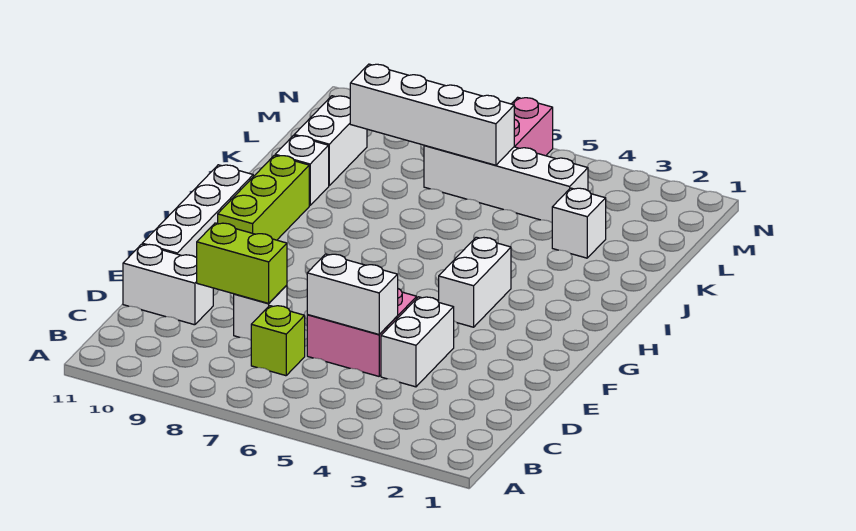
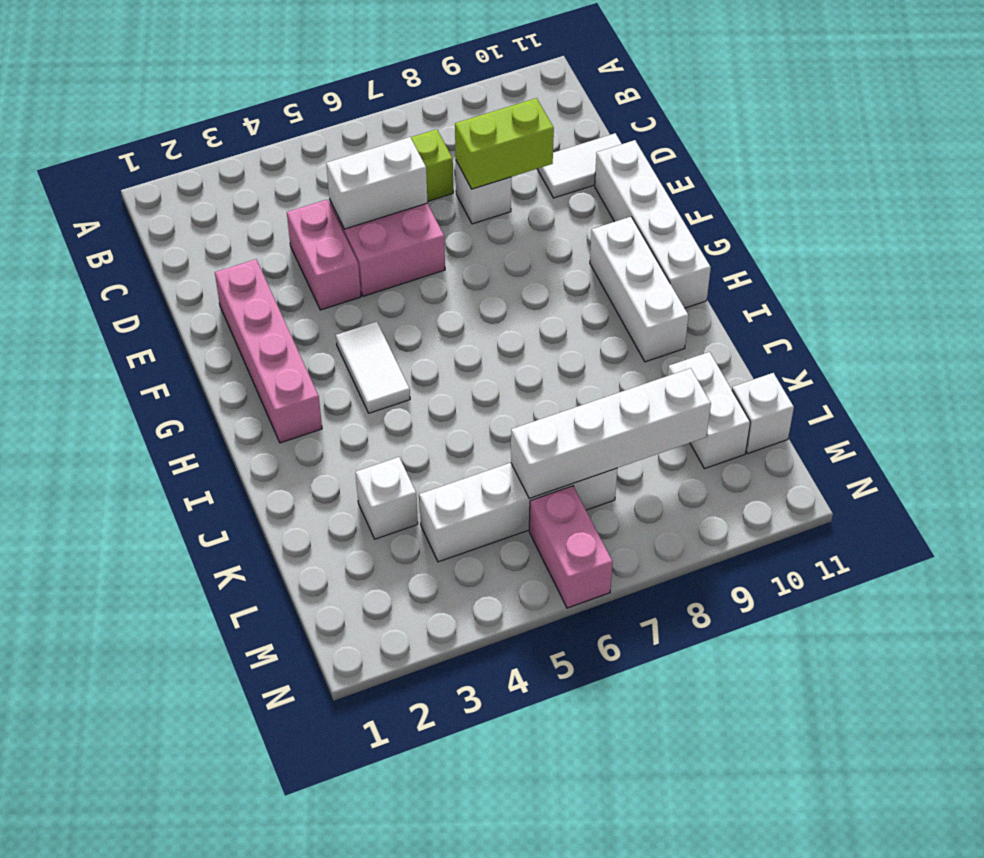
white brick D4:E4 level 1 -> pink brick D4:E4 level 1
white brick D10:D11 level 1 -> white tile D10:D11 level 1
none -> pink brick E2:H2 level 1
white brick G4:H4 level 1 -> white tile G4:H4 level 1
lime brick G10:I10 level 1 -> white brick G10:I10 level 1
white brick J10 level 1 -> white brick L11 level 1

